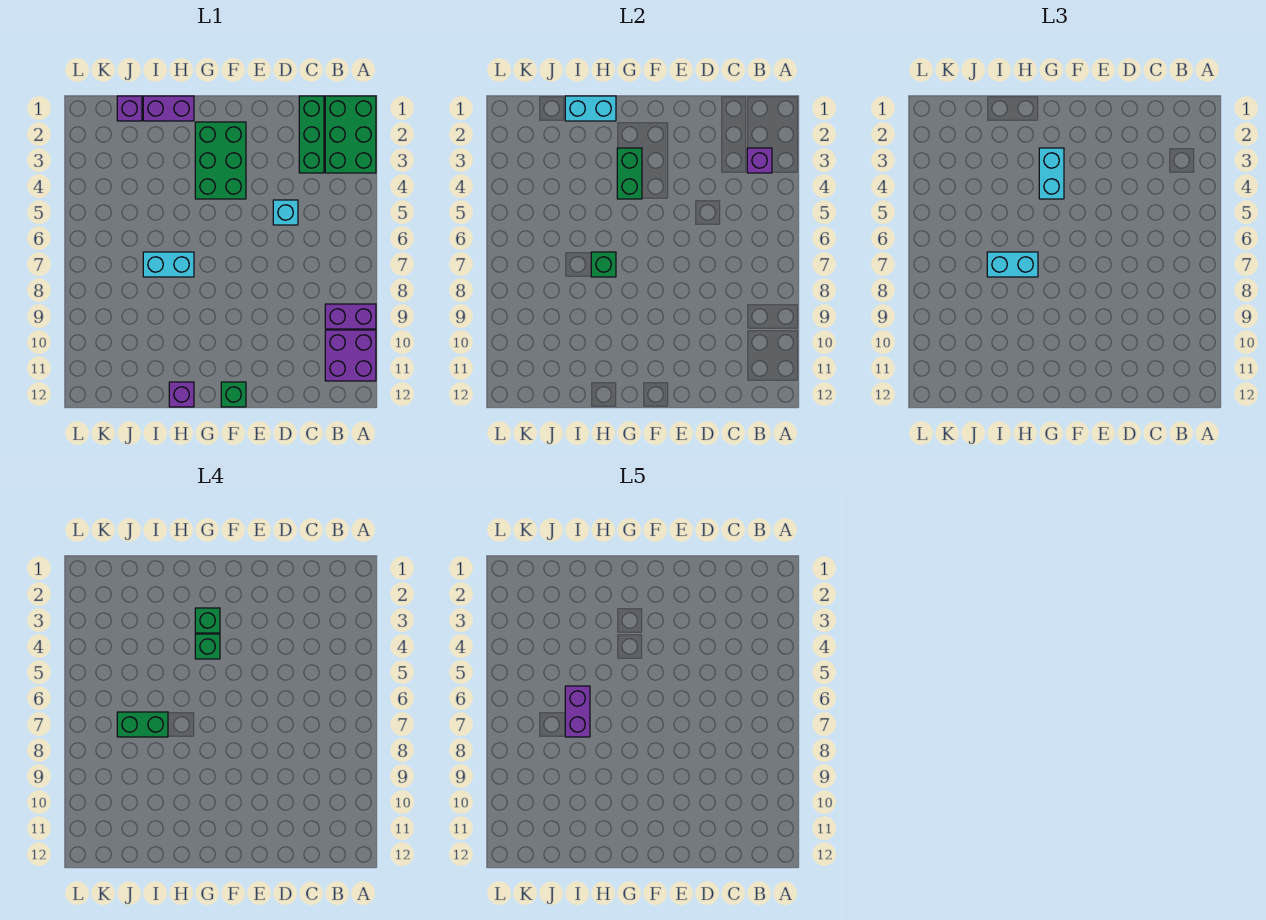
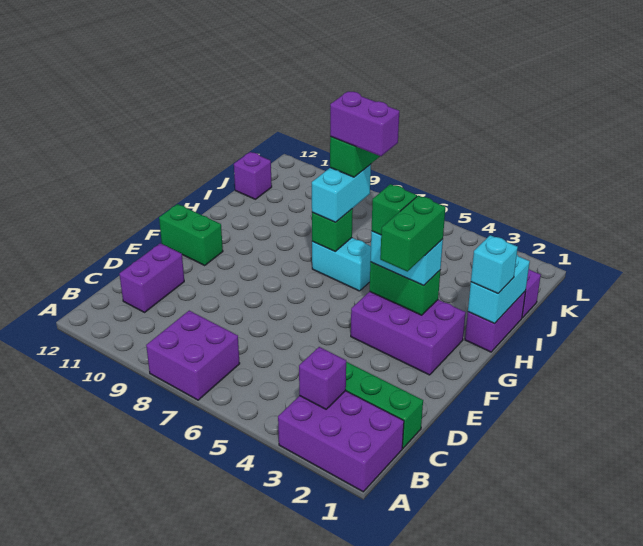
green brick A1:B3 level 1 -> purple brick A1:B3 level 1
purple brick A9:B9 level 1 -> purple brick C11:D11 level 1
purple brick A10:B11 level 1 -> purple brick A7:B8 level 1
cyan brick D5 level 1 -> cyan brick H1 level 3
green brick F2:G4 level 1 -> purple brick F2:G4 level 1
green brick F12 level 1 -> green brick F11:F12 level 1
green brick G3 level 4 -> green brick F3:G3 level 4
cyan brick H7:I7 level 1 -> cyan brick H6:H7 level 1
purple brick H12 level 1 -> purple brick J12 level 1

